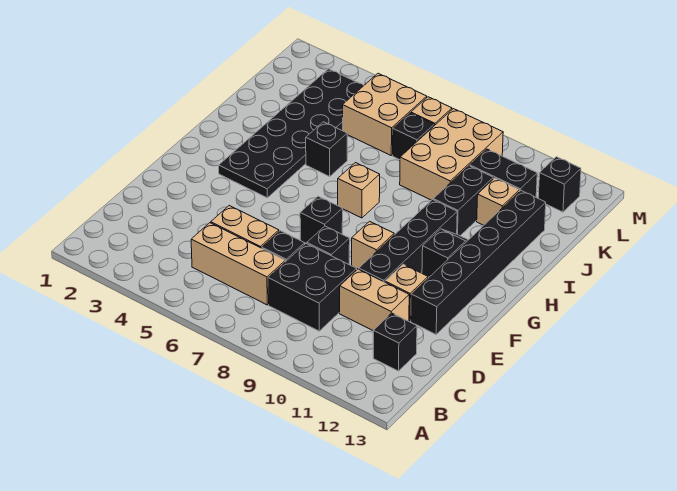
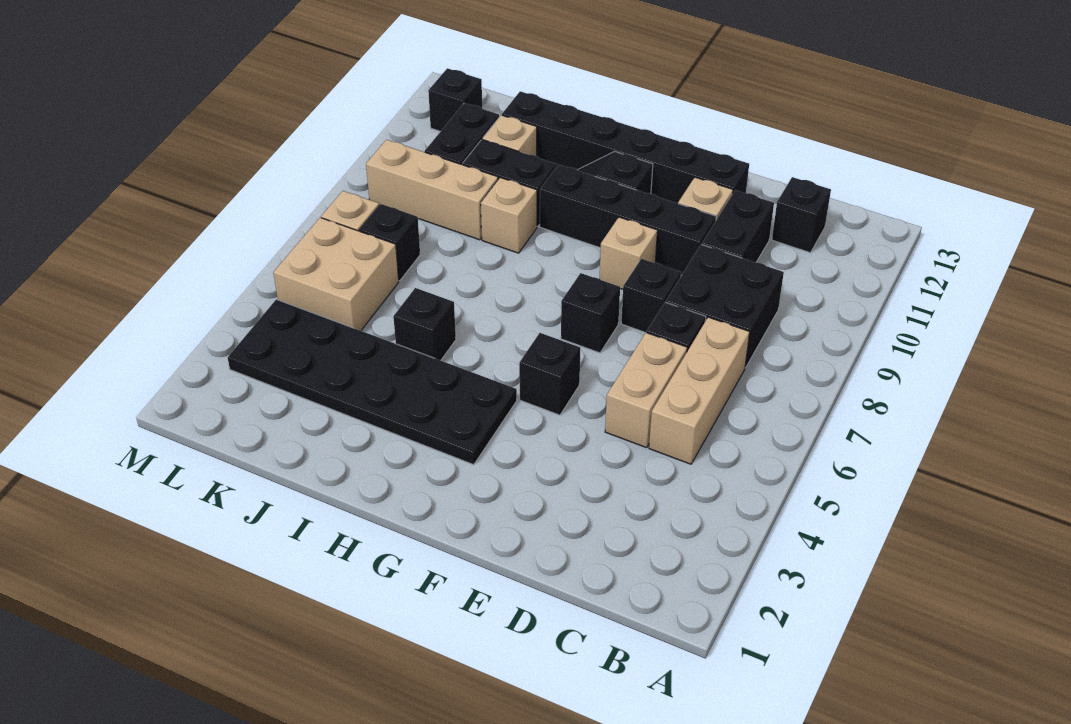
tan brick D10:D11 level 1 -> black brick D10:D11 level 1
none -> black brick F5 level 1
tan brick H7 level 1 -> tan brick I9 level 1
tan brick J8:L9 level 1 -> tan brick J9:L9 level 1

